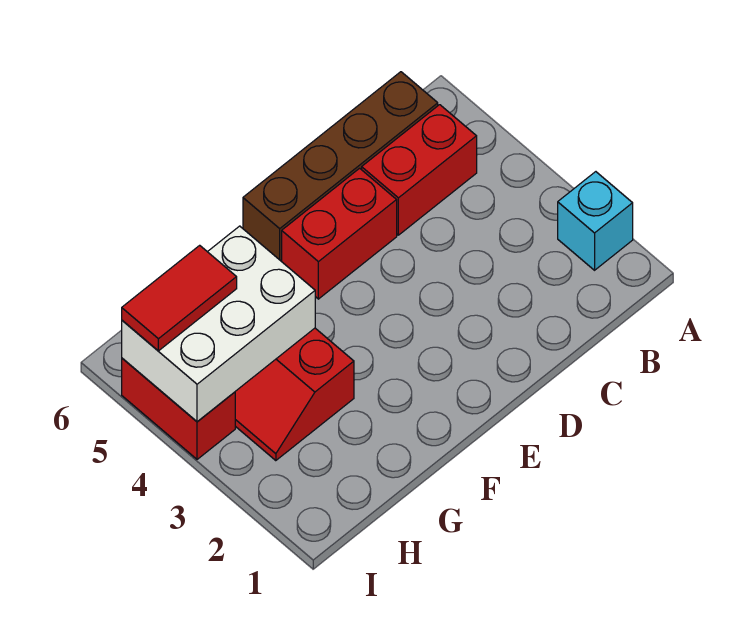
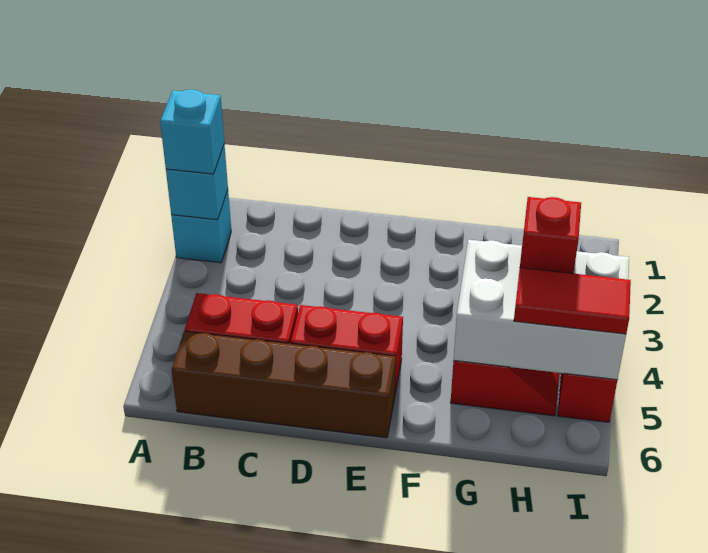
none -> cyan brick A2 level 2
none -> cyan brick A2 level 3
none -> red brick H4 level 3

